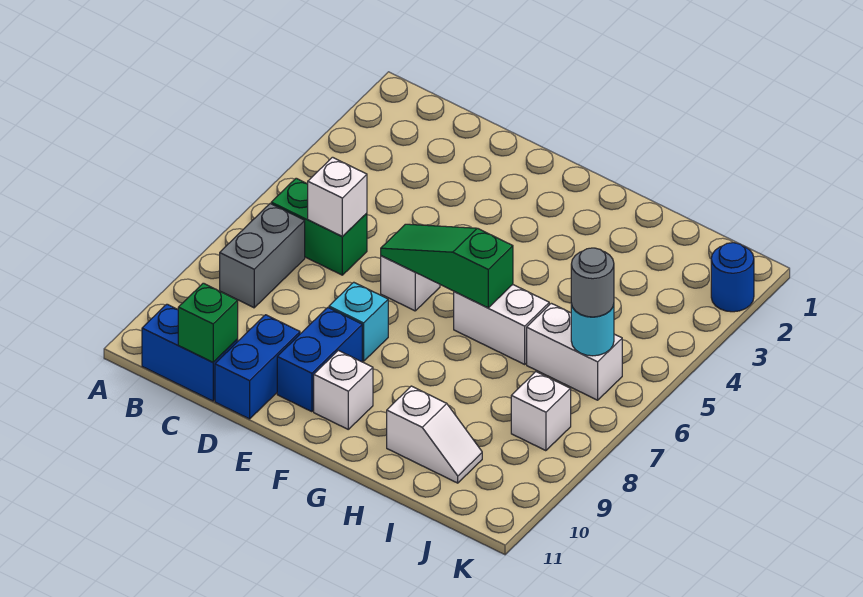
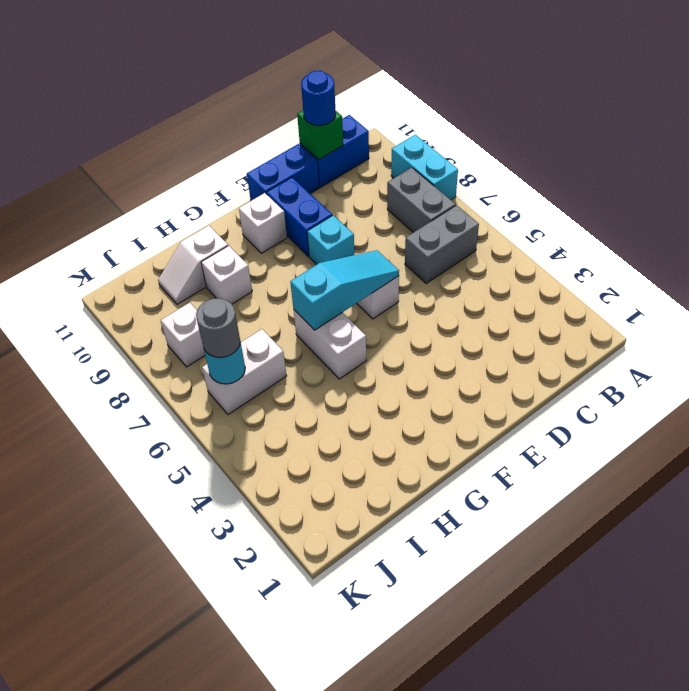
none -> cyan brick A8:A9 level 1
green brick B6:C6 level 1 -> grey brick B6:C6 level 1
white brick C6 level 2 -> white brick H9 level 1
blue brick D10:D11 level 1 -> blue brick D11:E11 level 1
green slope E6:G6 level 2 top G -> cyan slope E6:G6 level 2 top G
white brick G6:H6 level 1 -> white brick G5:G6 level 1
blue round brick K2 level 1 -> blue round brick C11 level 3

